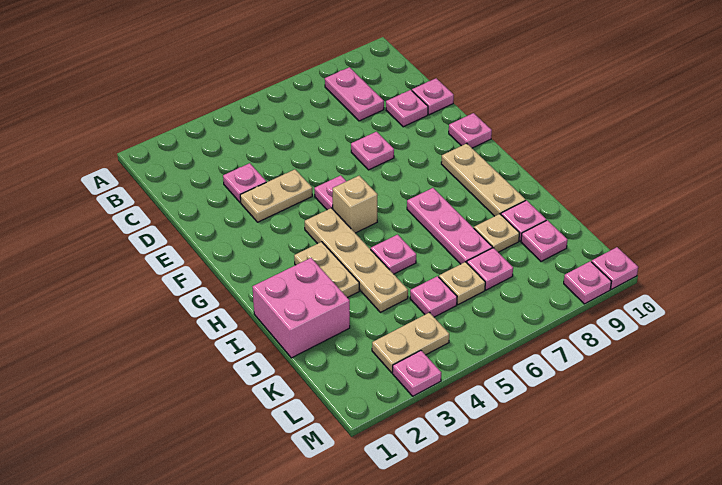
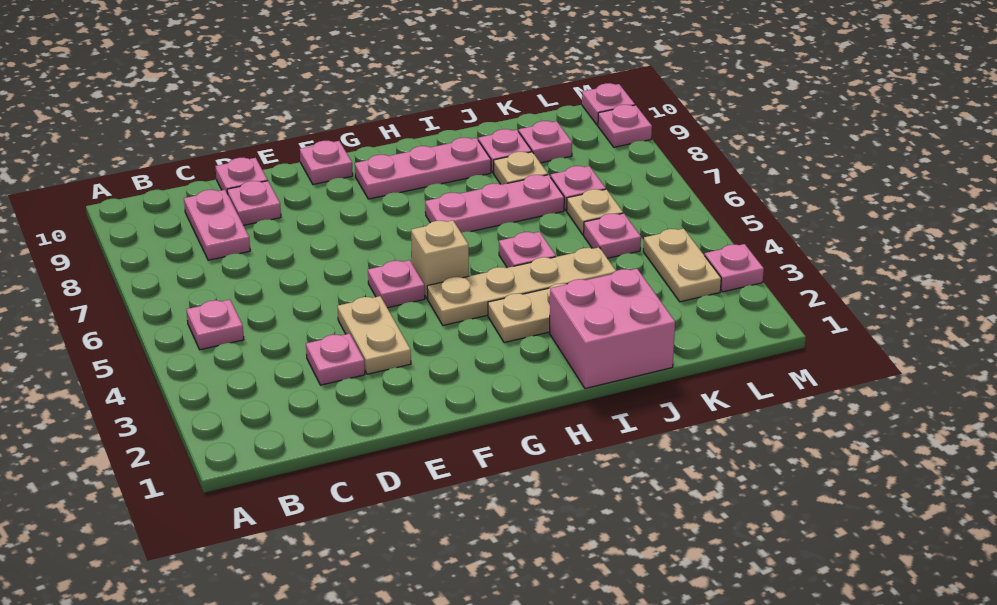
pink plate B8:C8 level 1 -> pink plate C8:C9 level 1
pink plate E7 level 1 -> pink plate B5 level 1
tan plate G9:I9 level 1 -> pink plate G9:I9 level 1

